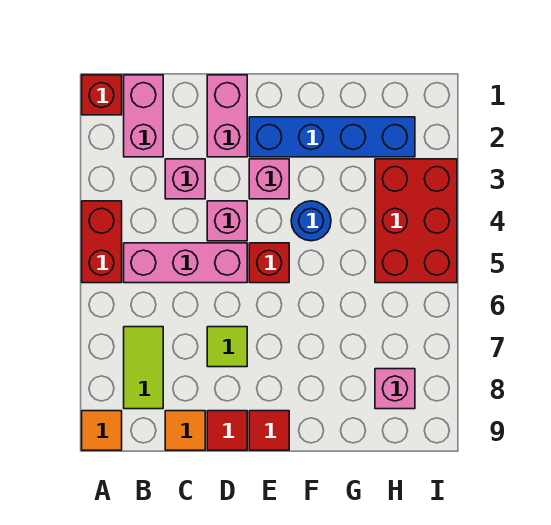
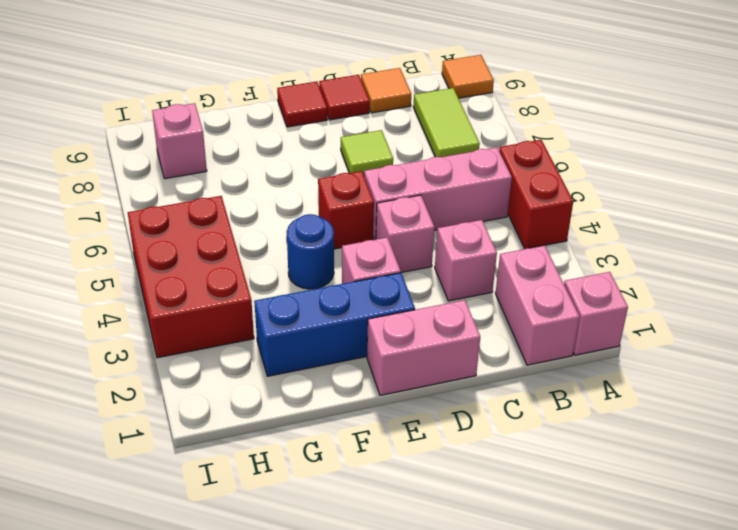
red brick A1 level 1 -> pink brick A1 level 1
pink brick D1:D2 level 1 -> pink brick D1:E1 level 1
blue brick E2:H2 level 1 -> blue brick E2:G2 level 1

